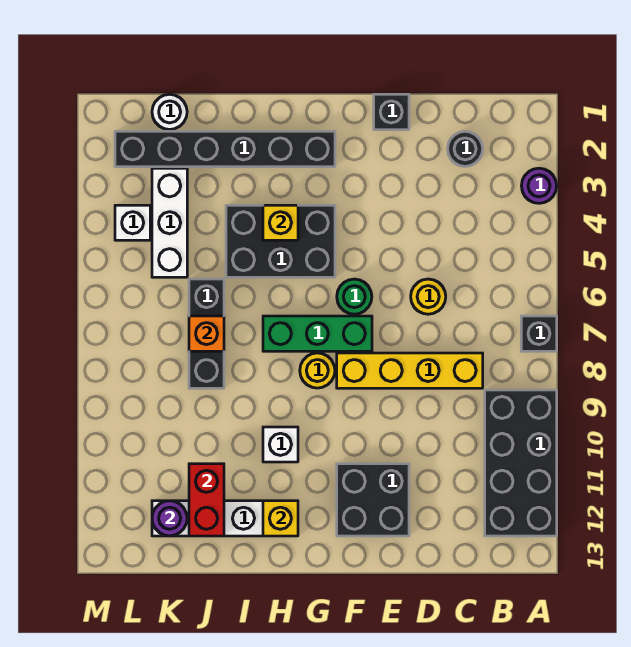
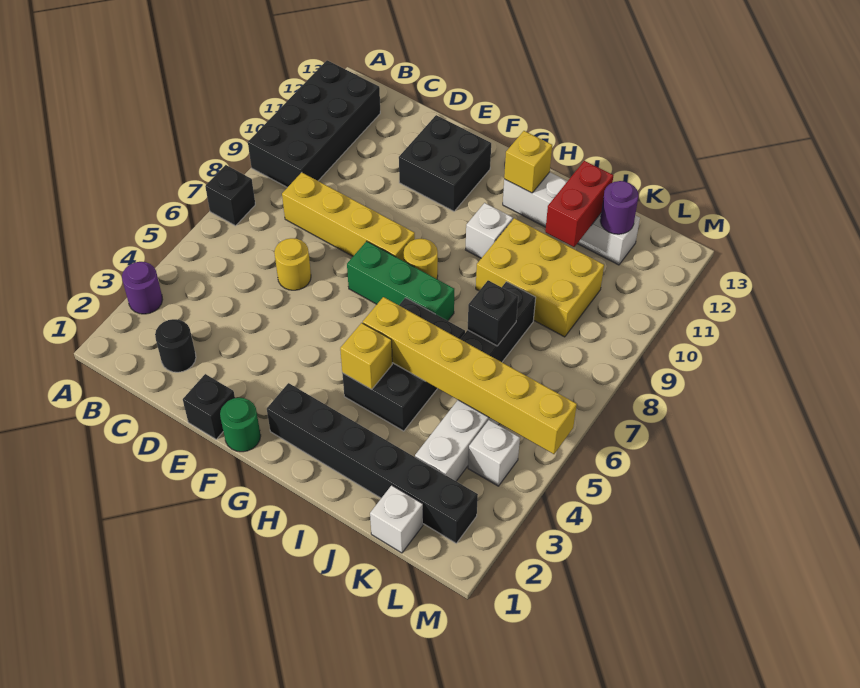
green round brick F6 level 1 -> green round brick F1 level 1
black brick G4:I5 level 1 -> black brick H4:I6 level 1
none -> yellow brick H5:M5 level 2
none -> yellow brick I9:K10 level 1
orange brick J7 level 2 -> black brick J7 level 2
white round brick K1 level 1 -> white brick K1 level 1

